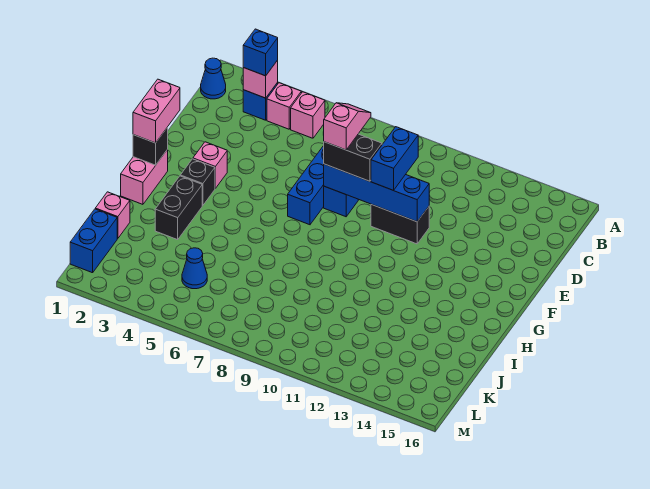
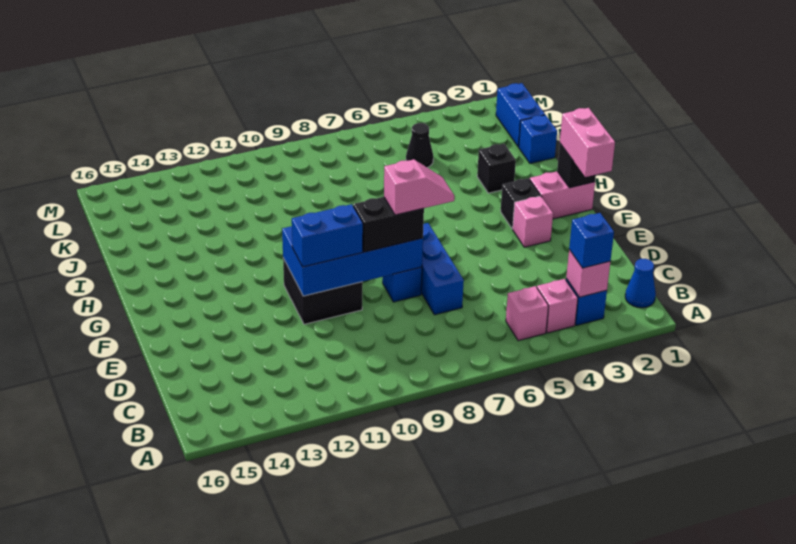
pink slope D8:E8 level 4 top E -> pink slope E7:E8 level 4 top 8
blue brick D10:E10 level 3 -> blue brick E10:E11 level 3
blue brick E8:E11 level 2 -> blue brick E8:F11 level 2
black brick E10:E11 level 1 -> black brick E10:F11 level 1
pink brick G1:H1 level 1 -> pink brick G1:G2 level 1
black brick H3:I3 level 1 -> black brick I3 level 1
pink brick J1 level 1 -> blue brick J1 level 1
blue cone K5 level 1 -> black cone K5 level 1

